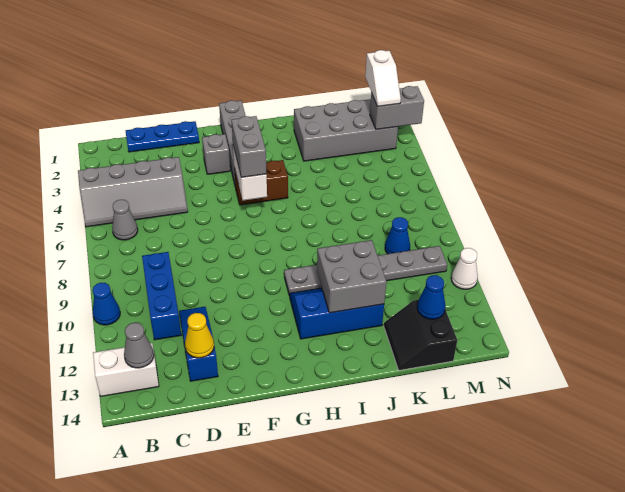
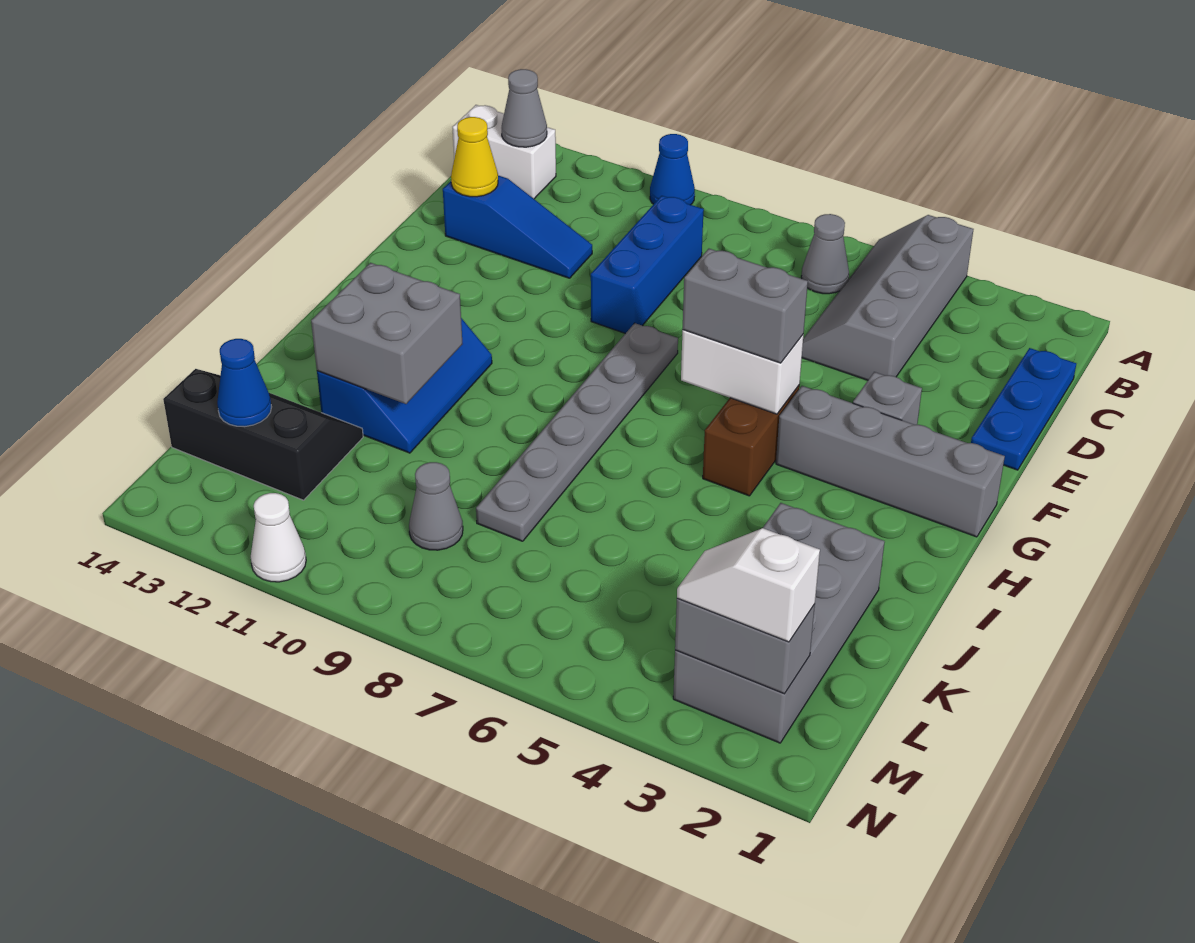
white brick A13:B13 level 1 -> white brick B13:B14 level 1
blue brick C9:C11 level 1 -> blue brick C9:E9 level 1
grey plate H10:M10 level 1 -> grey plate F8:K8 level 1
black slope K13:L14 level 1 top L -> black slope K12:L14 level 1 top L
blue cone L9 level 1 -> grey cone L9 level 1
grey brick M3:N3 level 2 -> grey brick M2:M3 level 2

